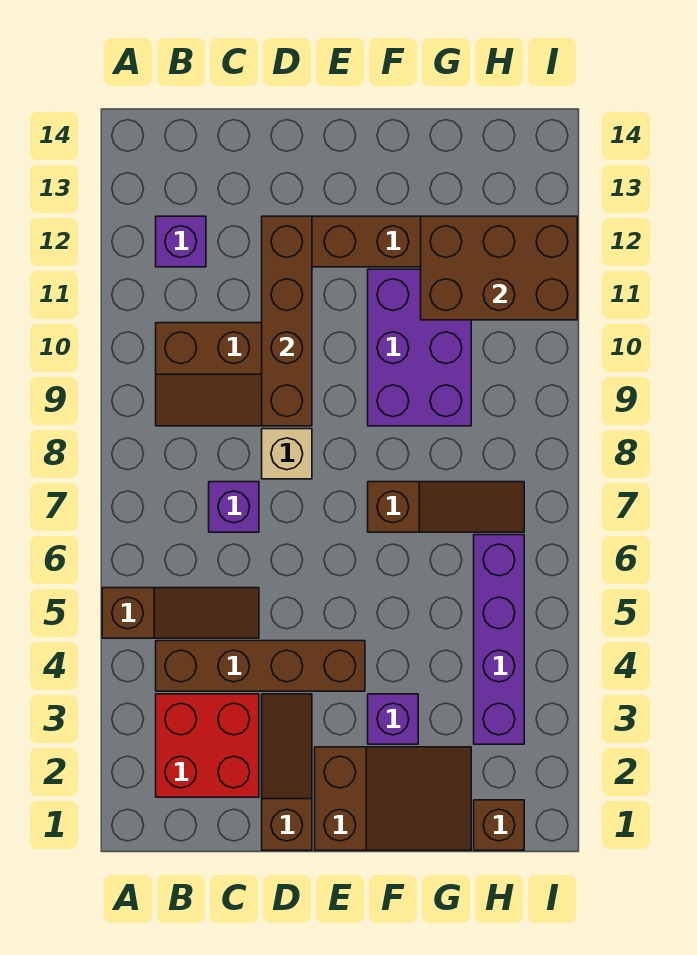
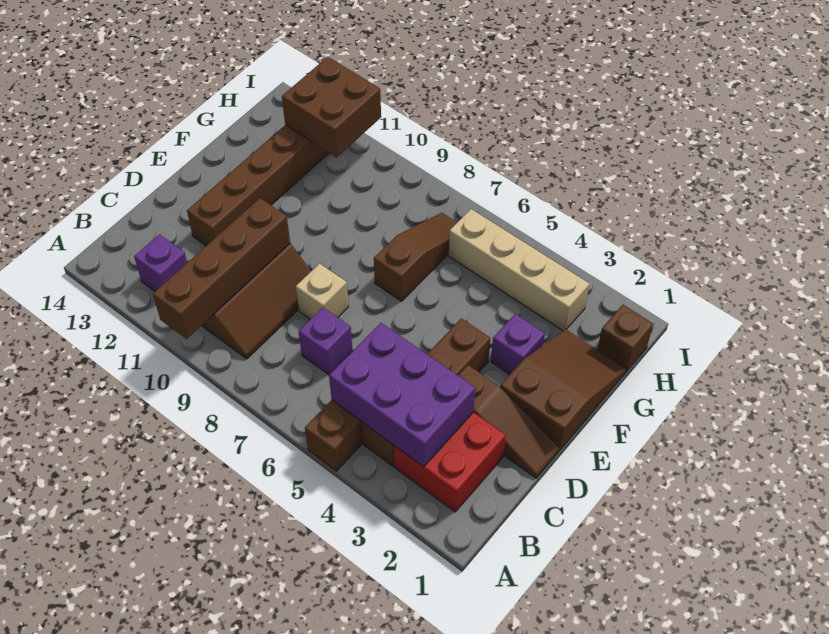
brown slope D1:D3 level 1 top 1 -> brown slope D1:D3 level 1 top 3
brown brick D9:D12 level 2 -> brown brick A10:D10 level 2
purple brick F9:G11 level 1 -> purple brick B3:C5 level 2
brown brick G11:I12 level 2 -> brown brick H11:I12 level 2
purple brick H3:H6 level 1 -> tan brick H3:H6 level 1

